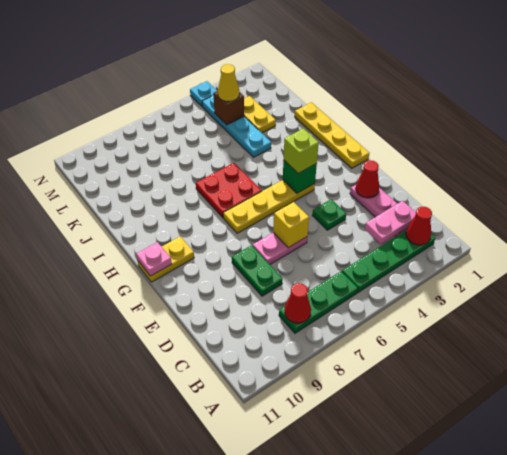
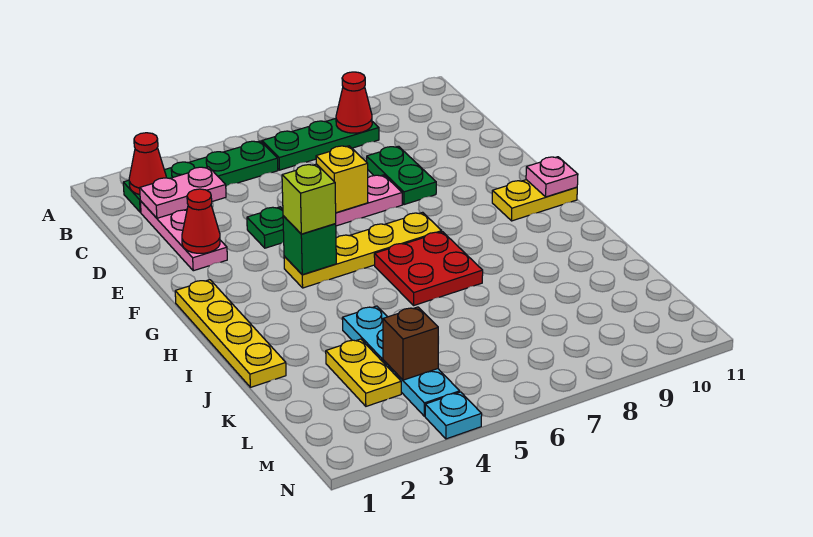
yellow cone L4 level 3 -> none

